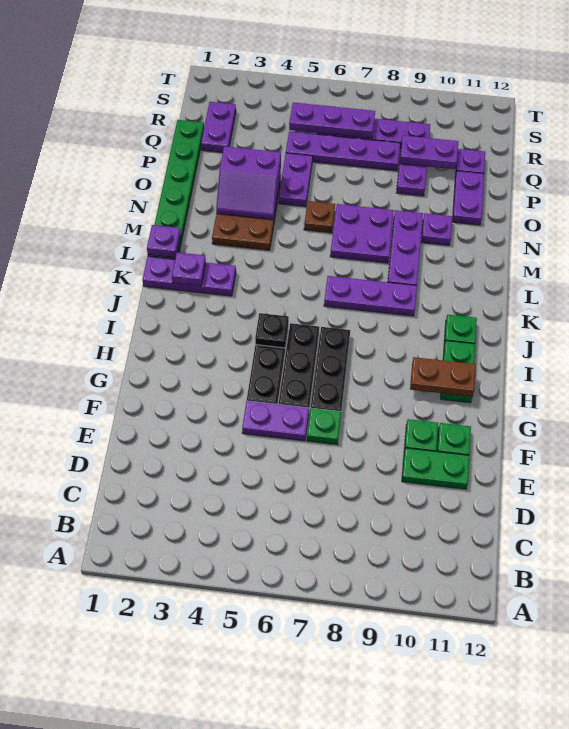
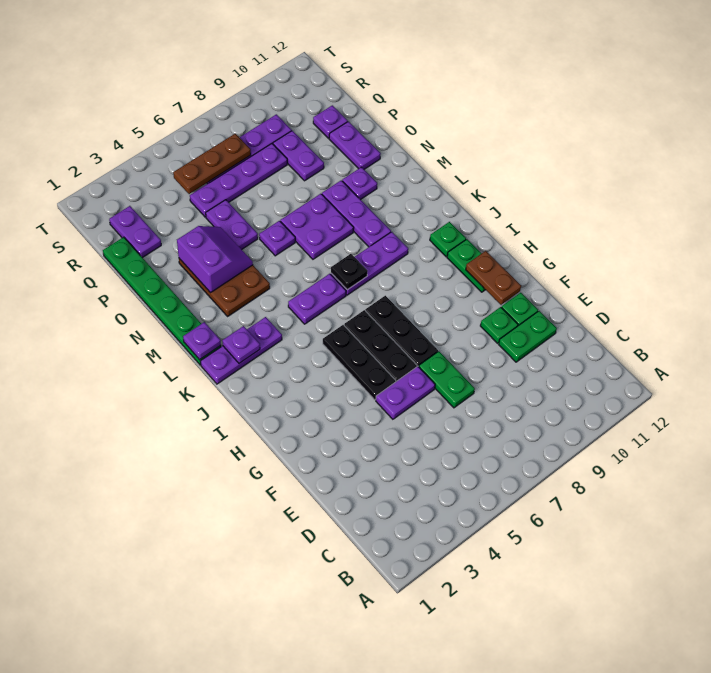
green plate F7 level 1 -> green plate E7:F7 level 1
brown plate H10:H11 level 2 -> brown plate G11:H11 level 2
black plate I5 level 2 -> black plate K7 level 2
purple slope N3:O4 level 2 top O -> purple slope N3:O4 level 2 top 3
brown plate N6 level 1 -> purple plate N6 level 1
purple plate Q9:Q10 level 2 -> purple plate K5:K6 level 1
purple plate R5:R7 level 2 -> brown plate R5:R7 level 2

